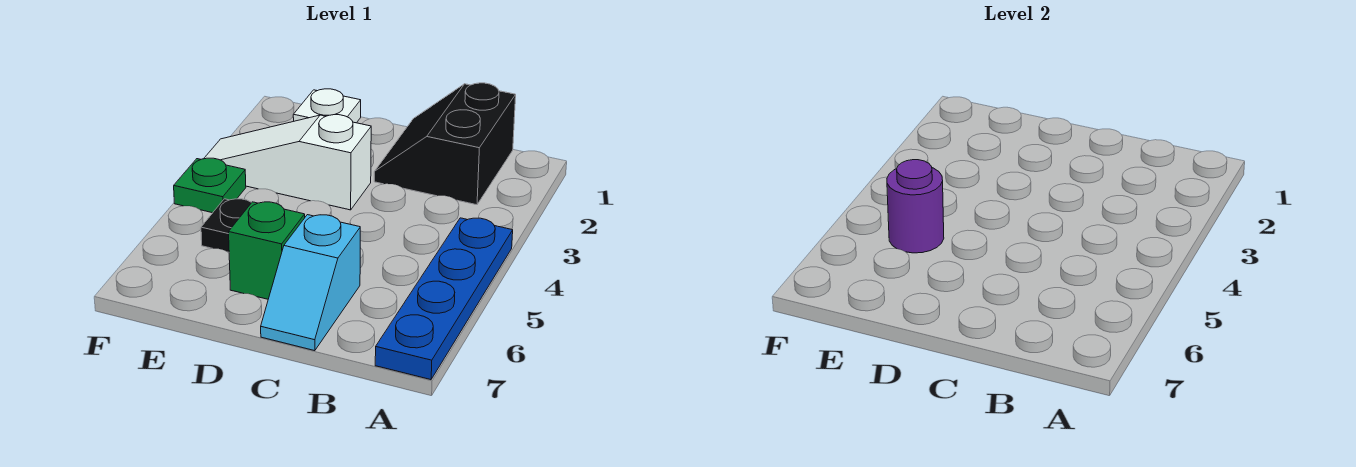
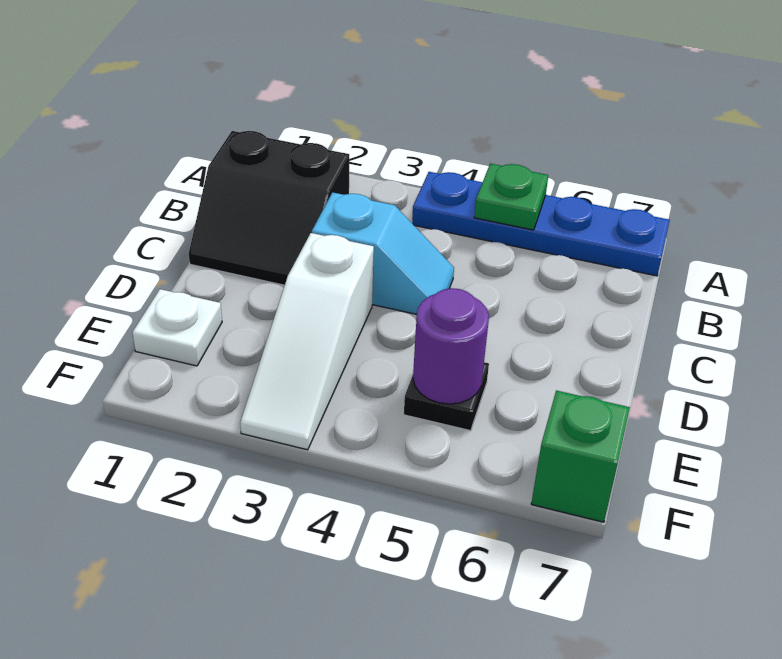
cyan slope C6:C7 level 1 top 6 -> cyan slope C3:C4 level 1 top 3
green brick D6 level 1 -> green brick F7 level 1
green plate F4 level 1 -> green plate A5 level 2

